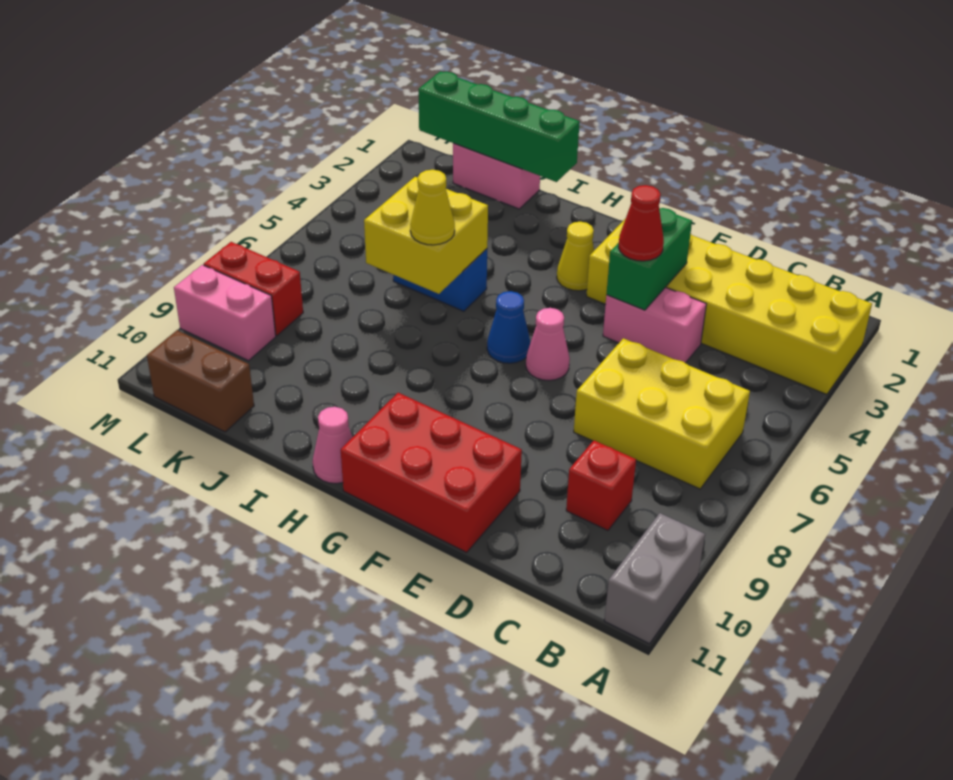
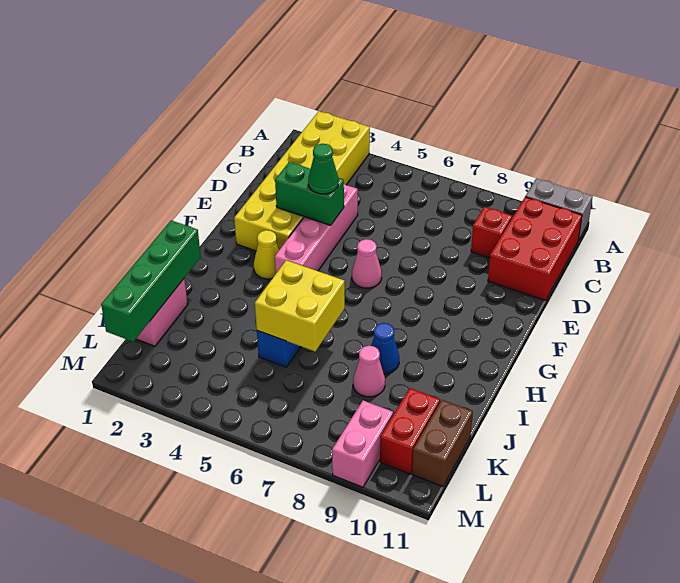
yellow brick B6:D7 level 1 -> none
pink brick D4:E4 level 1 -> pink brick D4:G4 level 1
red cone E4 level 3 -> green cone E4 level 3
red brick E10:G11 level 1 -> red brick B10:D11 level 1
blue cone G6 level 1 -> blue cone I8 level 1
pink cone H11 level 1 -> pink cone J8 level 1
yellow cone I6 level 3 -> none
red brick L8:M8 level 1 -> red brick K10:L10 level 1

